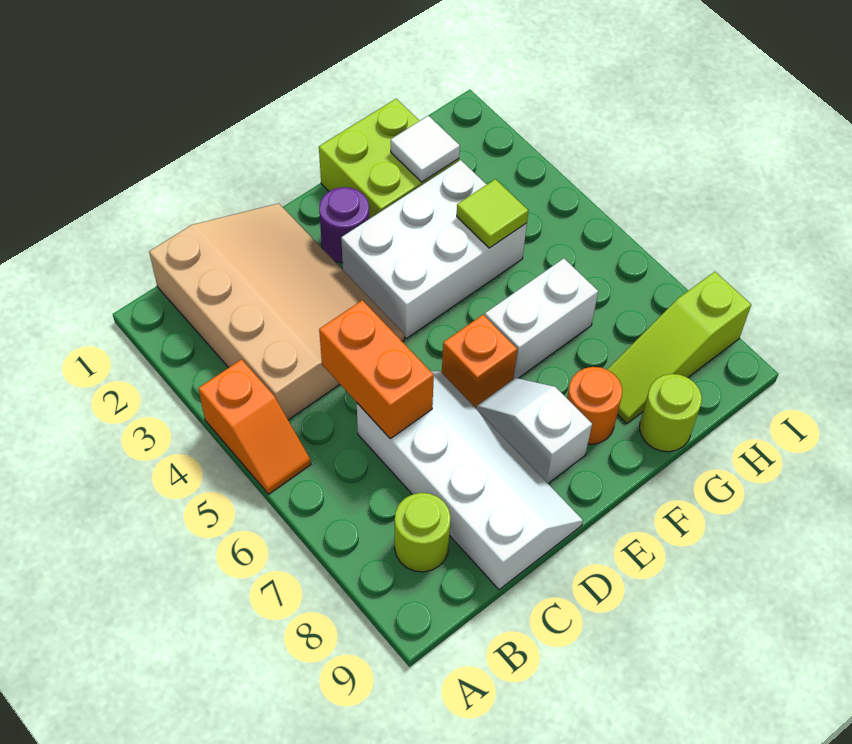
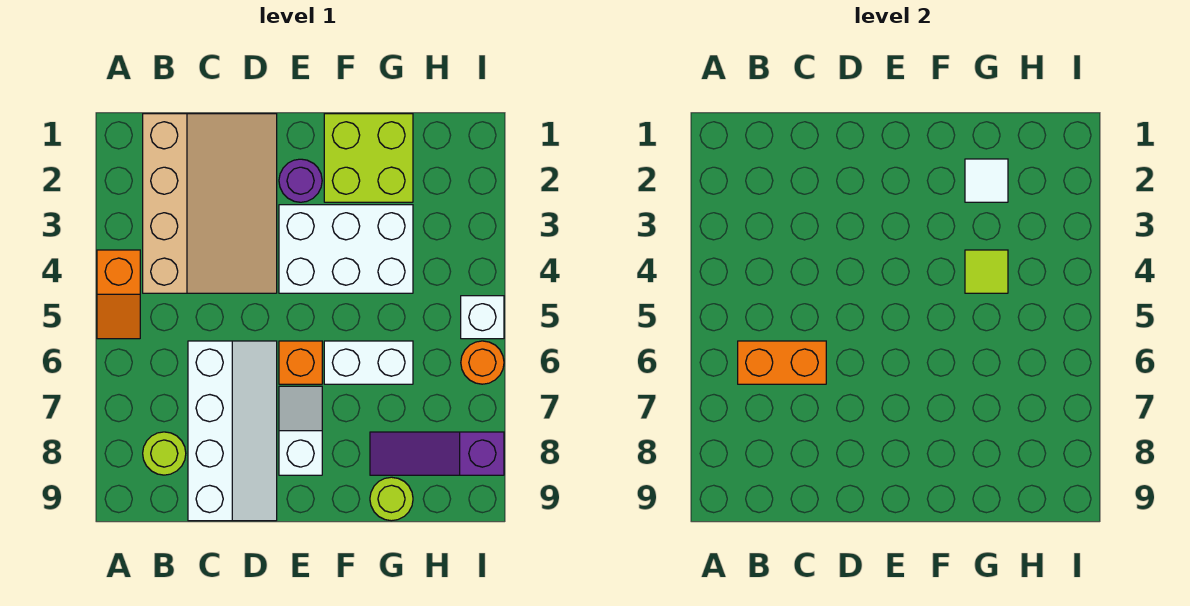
orange brick C5:C6 level 2 -> orange brick B6:C6 level 2
orange round brick F8 level 1 -> orange round brick I6 level 1
lime slope G8:I8 level 1 top I -> purple slope G8:I8 level 1 top I
none -> white brick I5 level 1

